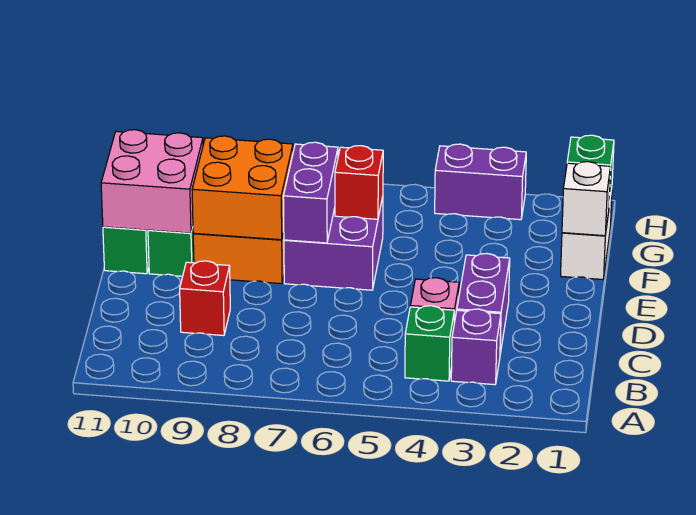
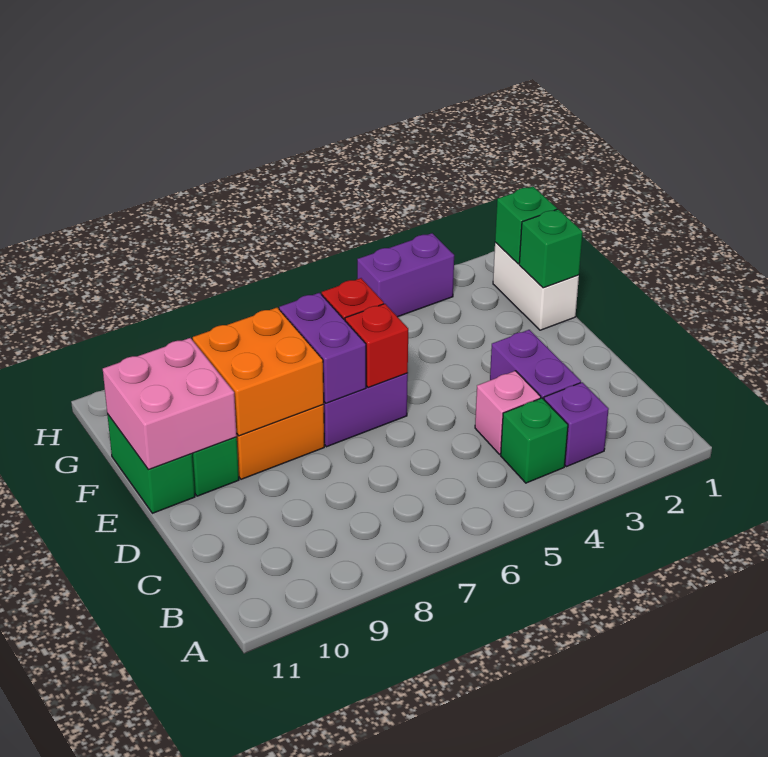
red brick C9 level 1 -> red brick E6 level 2
white brick F1 level 2 -> green brick F1 level 2

